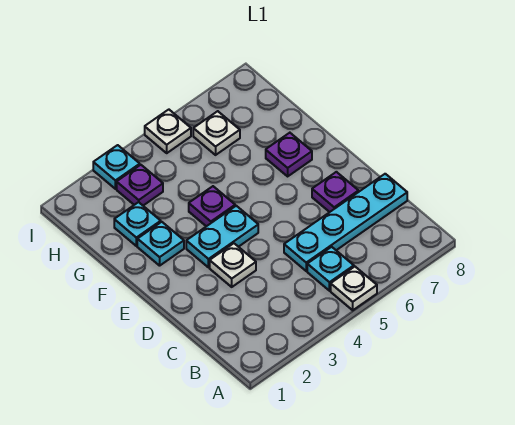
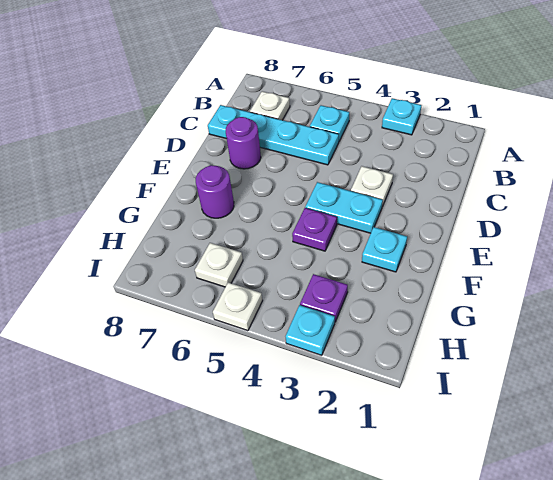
white plate A5 level 1 -> white plate B7 level 1
purple plate D7 level 1 -> purple round brick D7 level 1
purple plate F7 level 1 -> purple round brick F7 level 1
cyan plate G2 level 1 -> cyan plate A3 level 1

